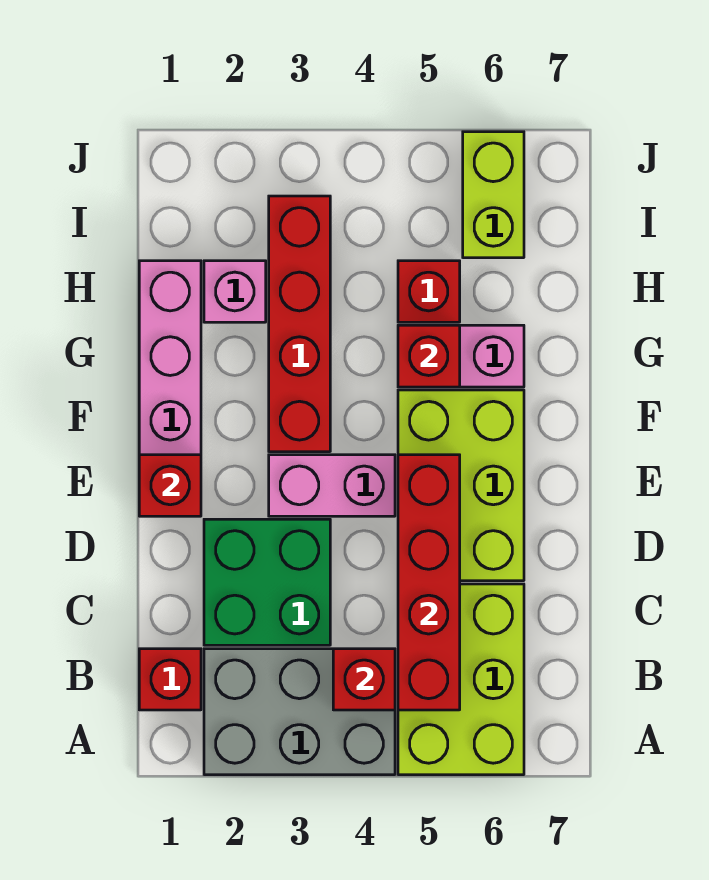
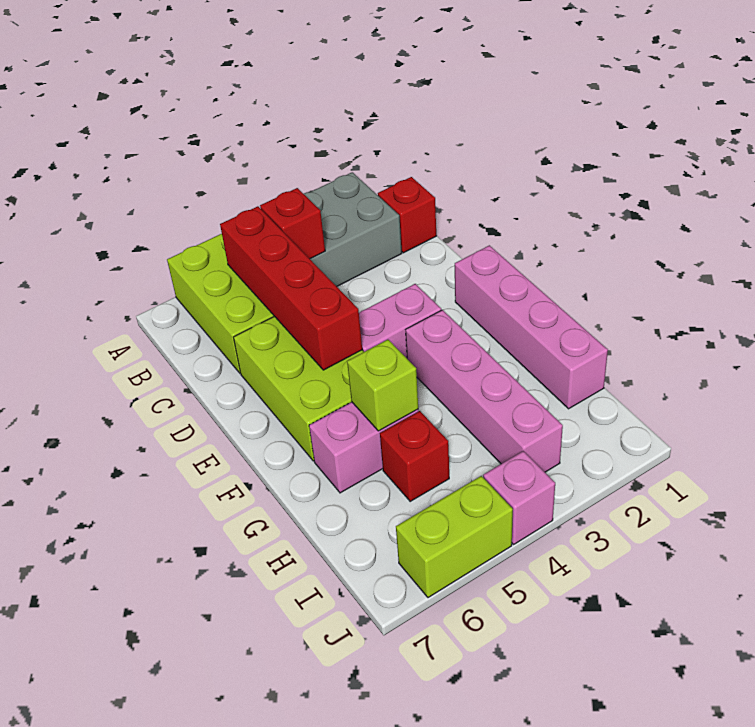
green brick C2:D3 level 1 -> none
red brick E1 level 2 -> none
red brick F3:I3 level 1 -> pink brick F3:I3 level 1
red brick G5 level 2 -> lime brick G5 level 2
pink brick H2 level 1 -> pink brick J4 level 1
lime brick I6:J6 level 1 -> lime brick J5:J6 level 1

